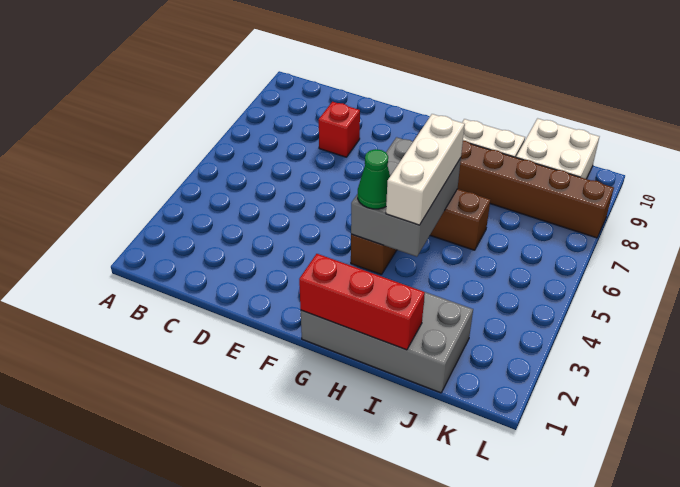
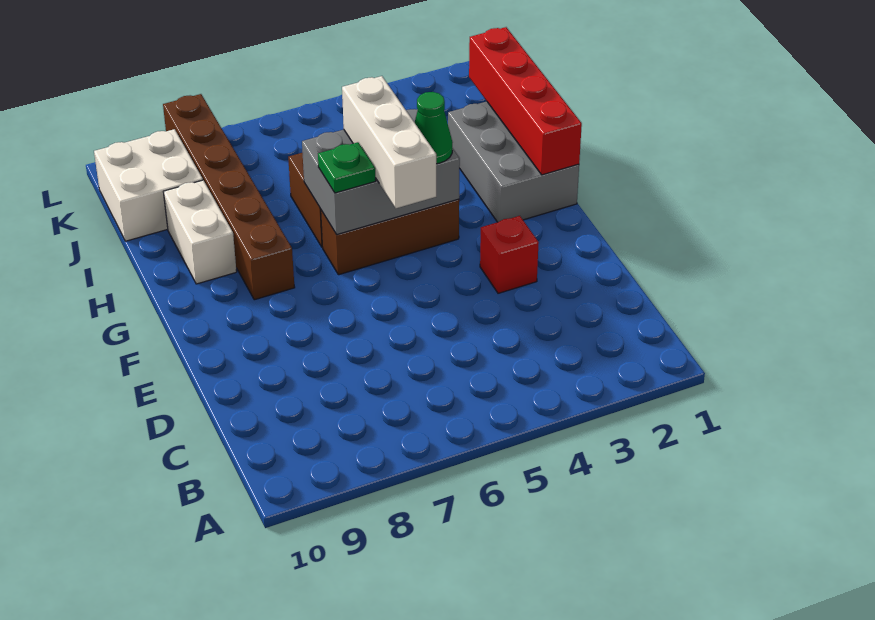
red brick D8 level 1 -> red brick E3 level 1
grey brick G1:J2 level 1 -> grey brick G1:I2 level 1
red brick G1:I1 level 2 -> red brick G1:J1 level 2
none -> green plate G6 level 3
white brick H4:H6 level 3 -> white brick F5:H5 level 3

